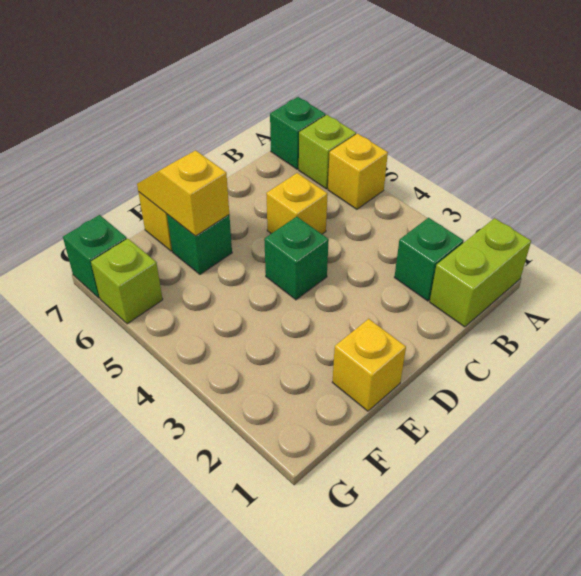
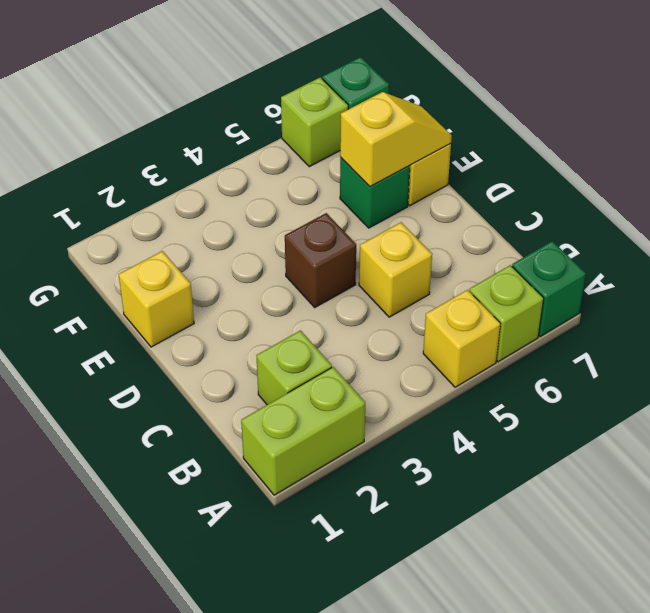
lime brick A1:B1 level 1 -> lime brick A1:A2 level 1
green brick B2 level 1 -> lime brick B2 level 1
green brick D4 level 1 -> brown brick D4 level 1

